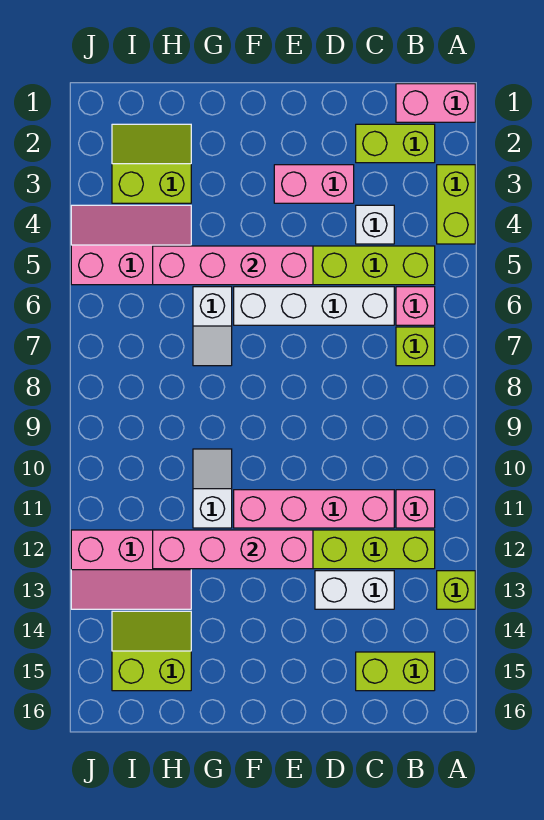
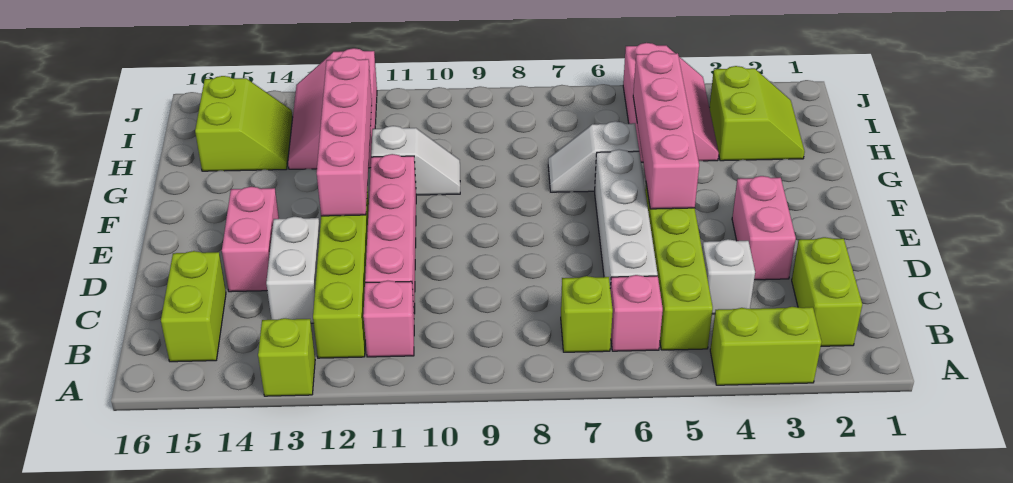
pink brick A1:B1 level 1 -> pink brick D14:E14 level 1

